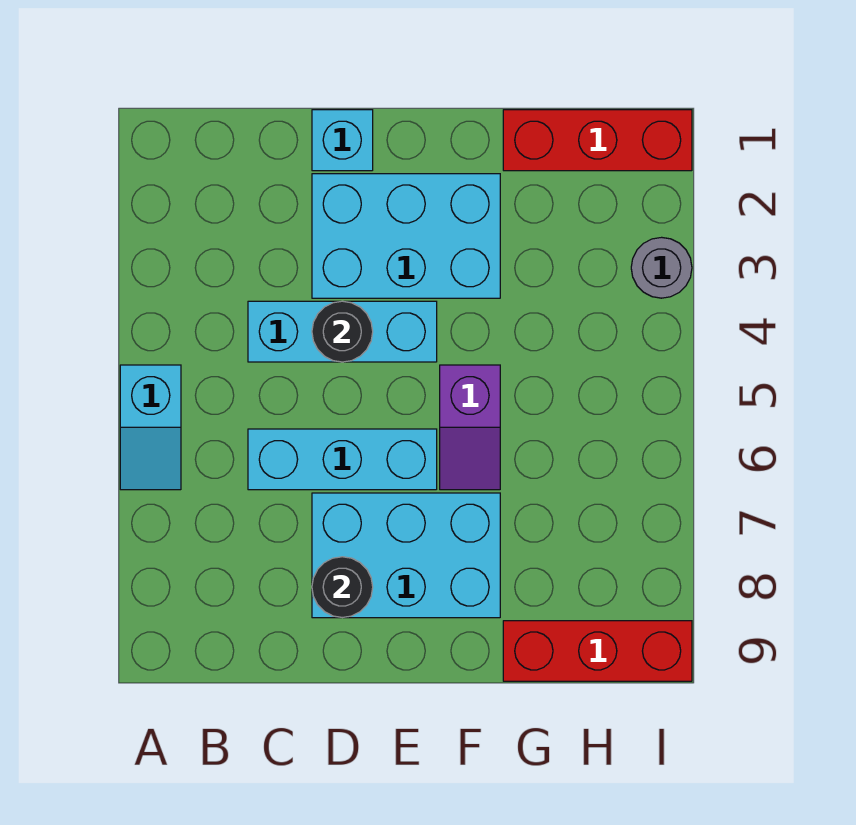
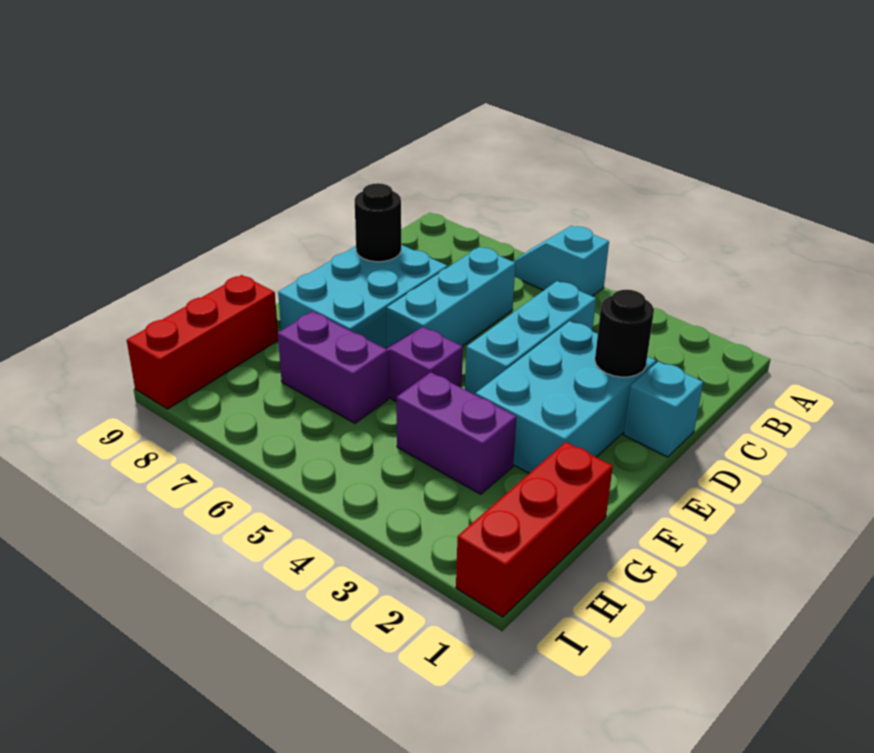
black round brick D4 level 2 -> black round brick D2 level 2
none -> purple brick G3:G4 level 1
none -> purple brick G6:G7 level 1
grey round brick I3 level 1 -> none

